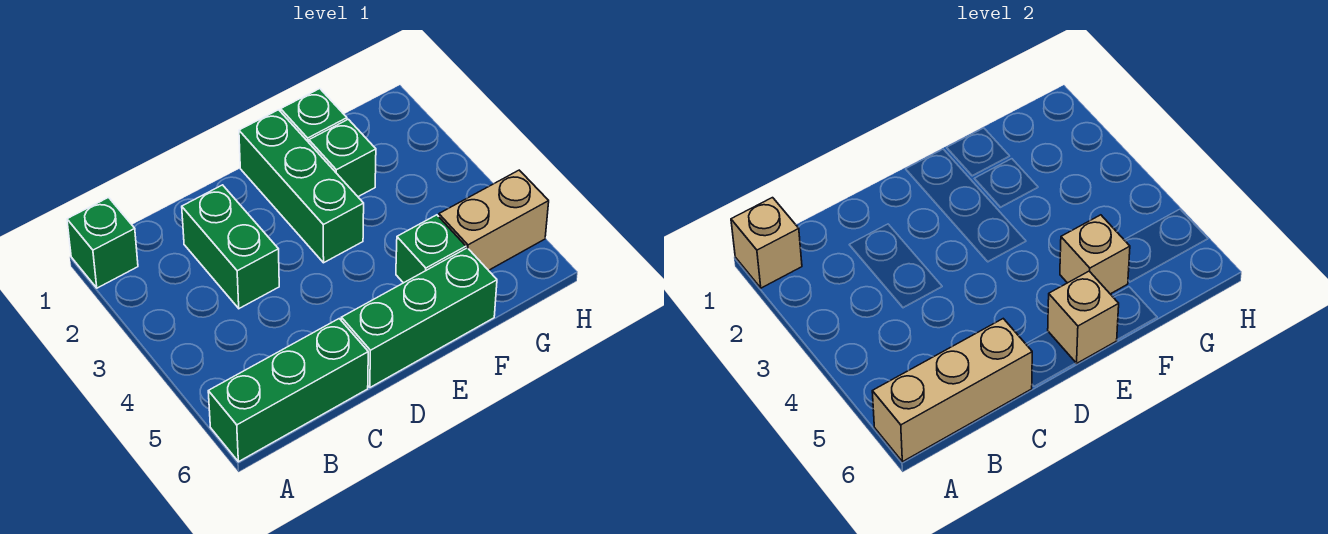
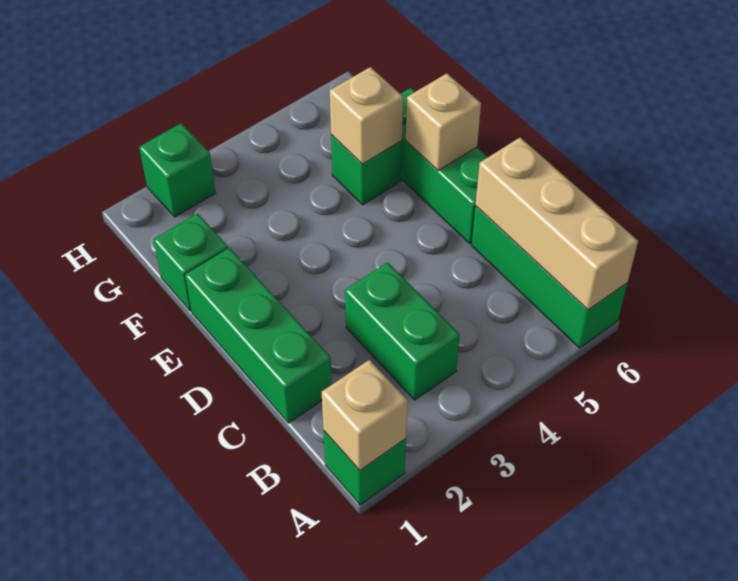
green brick C2:C3 level 1 -> green brick B3:C3 level 1
green brick E1:E3 level 1 -> green brick C1:E1 level 1
green brick F2 level 1 -> green brick H2 level 1
tan brick G5:H5 level 1 -> none

